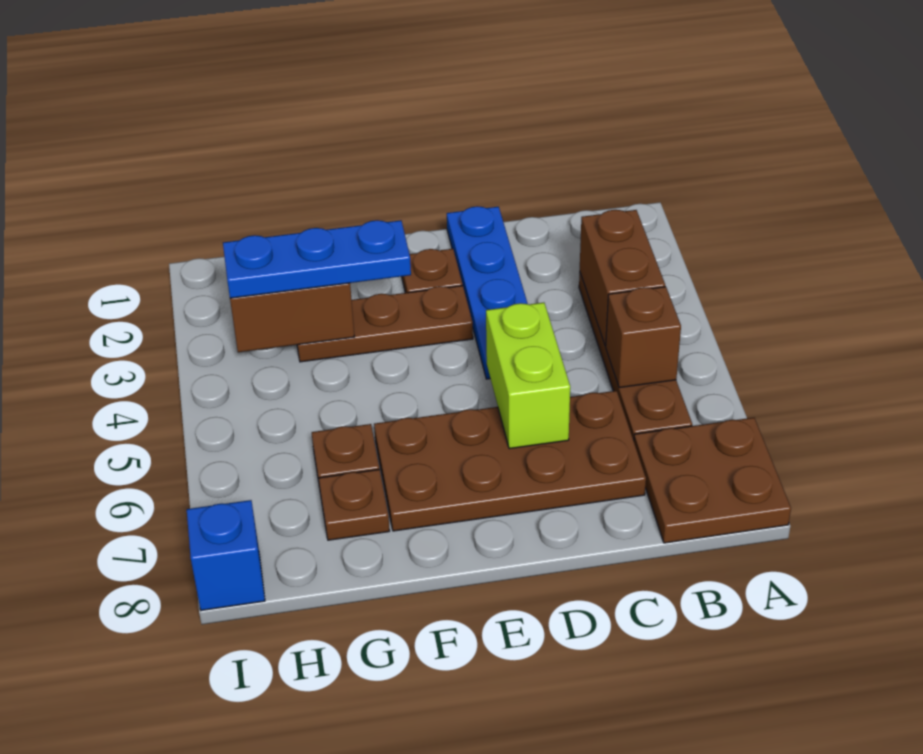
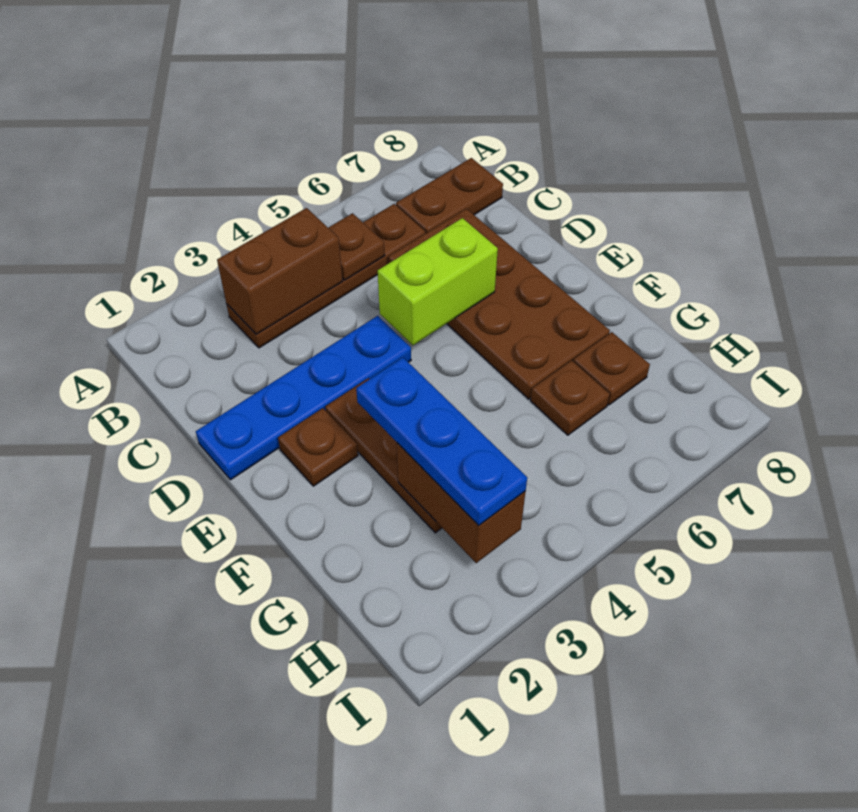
brown plate A7:B8 level 1 -> brown plate B7:B8 level 1
brown brick B5 level 2 -> brown plate B5 level 2
blue brick I8 level 1 -> none

